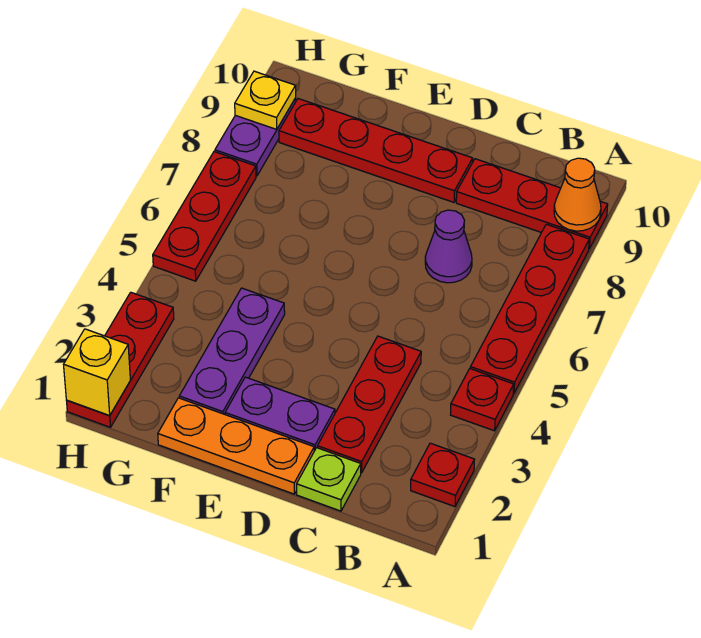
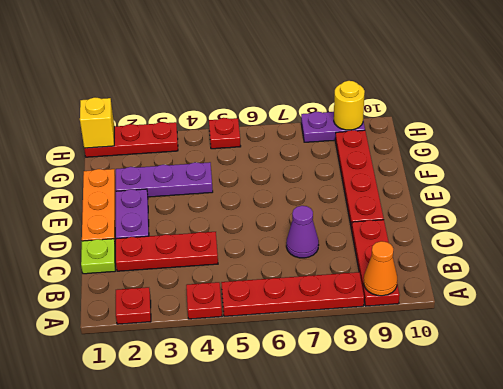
red plate H5:H7 level 1 -> red plate H5 level 1
yellow plate H9 level 2 -> yellow round brick H9 level 2

